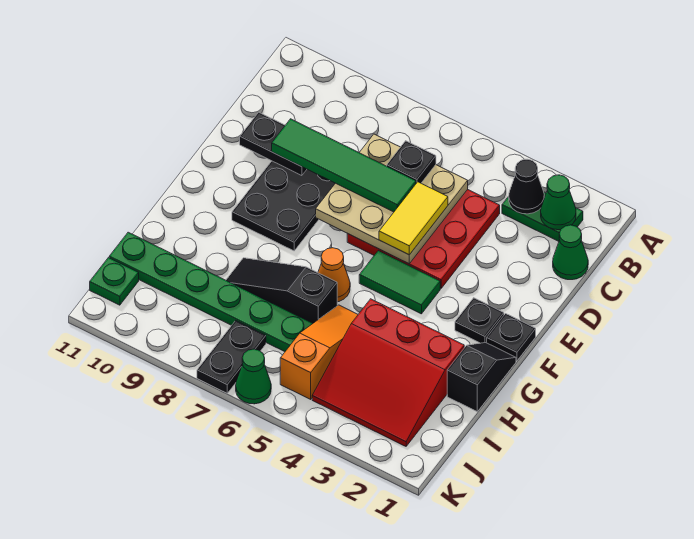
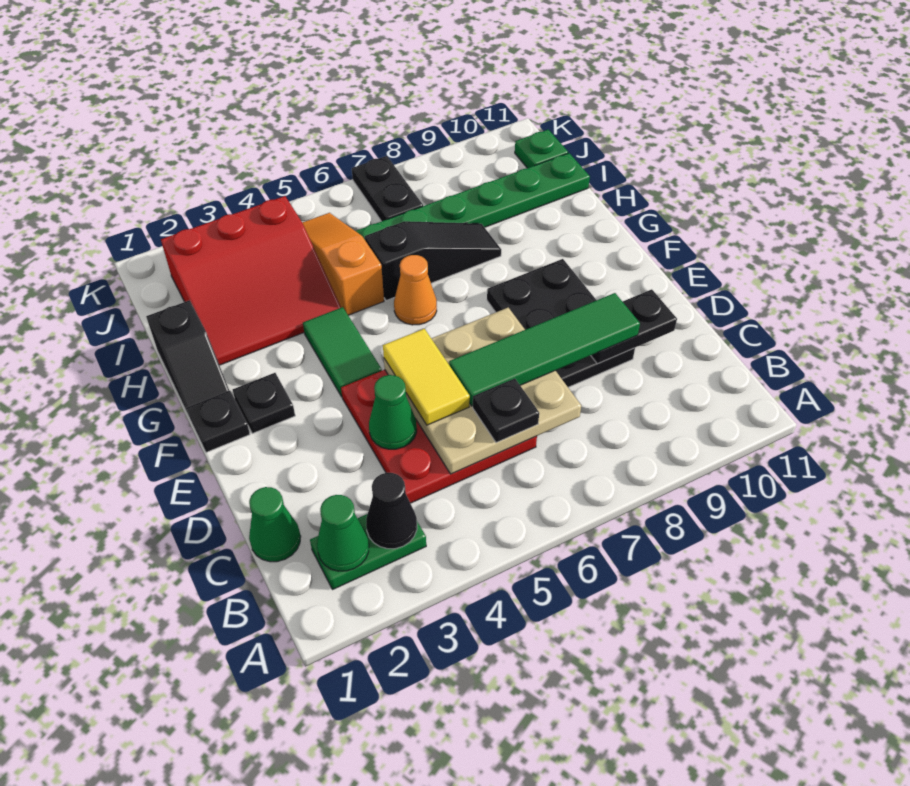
green tile F4:F5 level 1 -> green tile F4:G4 level 1
red slope H2:J4 level 1 top H -> red slope H2:J4 level 1 top J
orange slope H5:J5 level 1 top J -> orange slope H5:J5 level 1 top H
green cone K6 level 1 -> green cone D4 level 2

